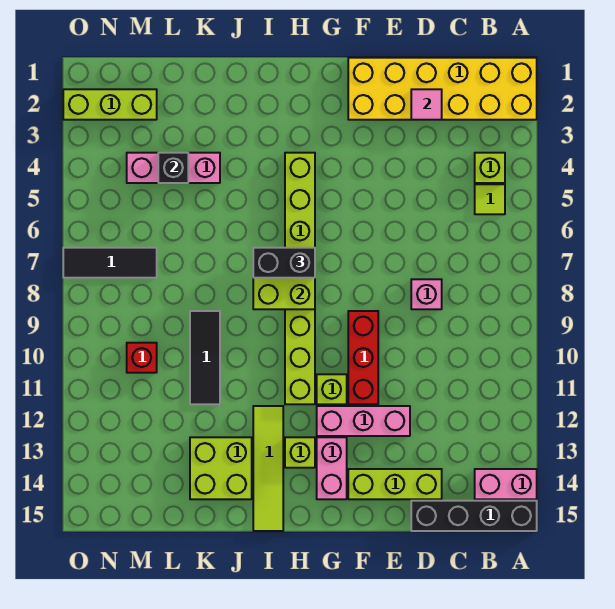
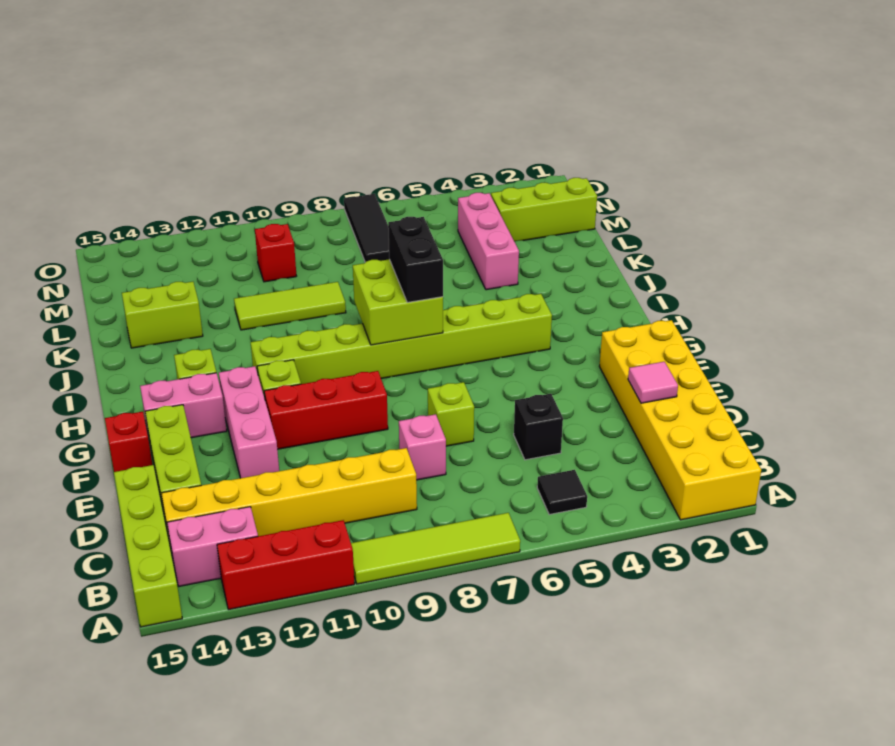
none -> red brick A11:A13 level 1
pink brick A14:B14 level 1 -> pink brick B13:B14 level 1
black brick A15:D15 level 1 -> lime brick A15:D15 level 1
lime brick B4 level 1 -> lime brick E7 level 1
lime tile B5 level 1 -> black tile B5 level 1
none -> yellow brick C9:C14 level 1
none -> red brick F15 level 1
lime tile I12:I15 level 1 -> lime tile A7:A10 level 1
lime brick J13:K14 level 1 -> lime brick K13:K14 level 1
black tile K9:K11 level 1 -> lime tile K9:K11 level 1
black brick L4 level 2 -> black brick D5 level 1
lime brick M2:O2 level 1 -> lime brick M1:M3 level 1

